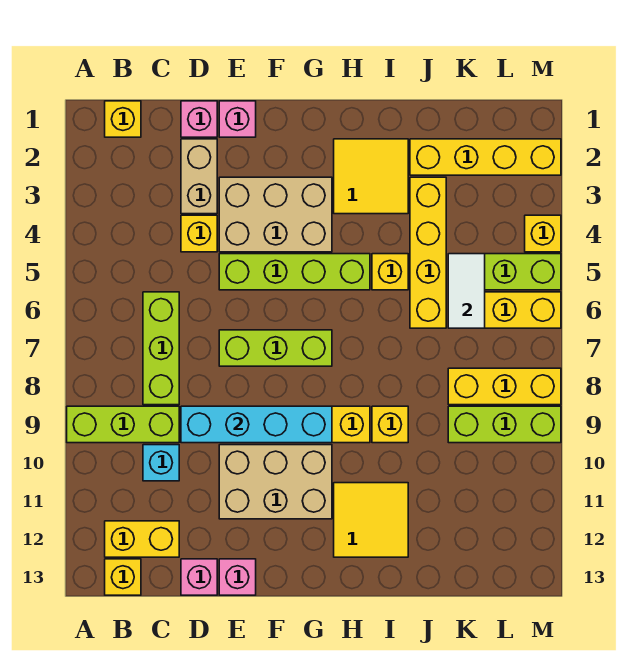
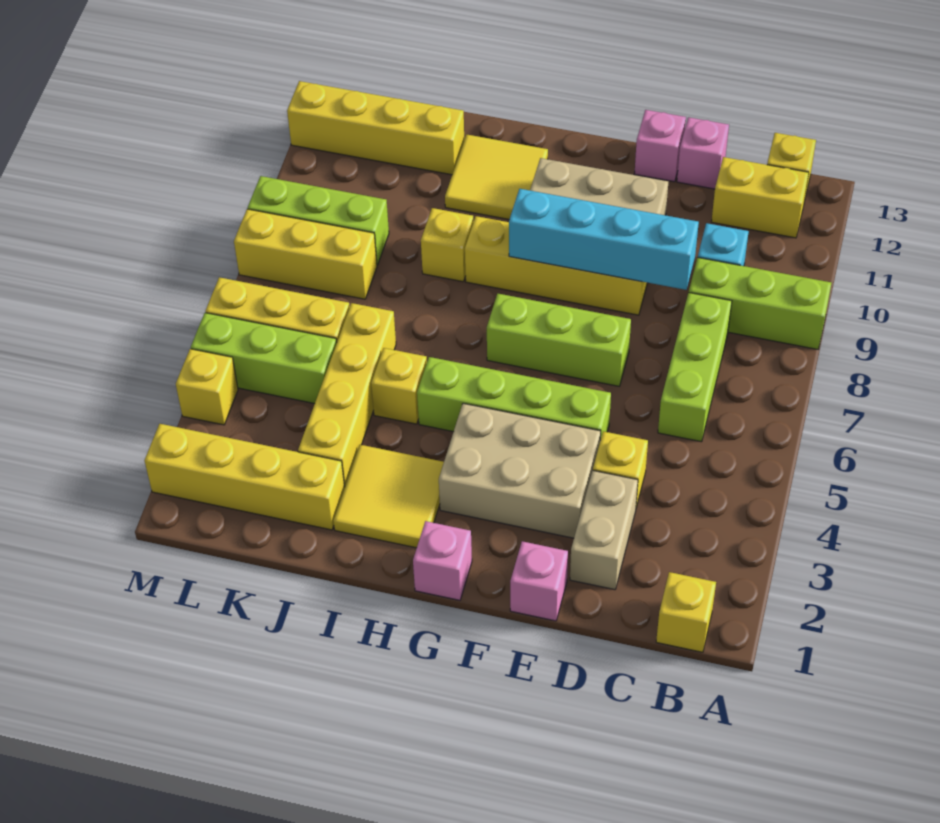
pink brick D1 level 1 -> pink brick G1 level 1
none -> yellow brick J12:M12 level 1
white tile K5:K6 level 2 -> none

